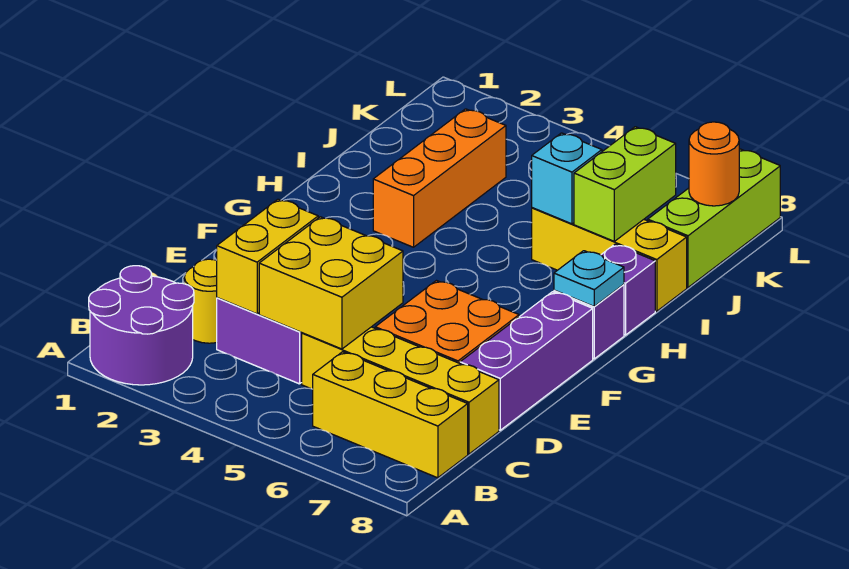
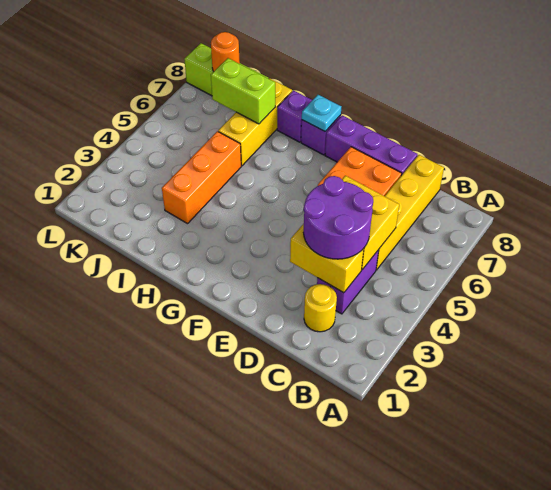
purple round brick A1:B2 level 1 -> purple round brick C3:D4 level 3
yellow brick B6:B8 level 1 -> none
orange brick H3:J3 level 1 -> orange brick I3:I5 level 1
cyan brick I6 level 2 -> none

